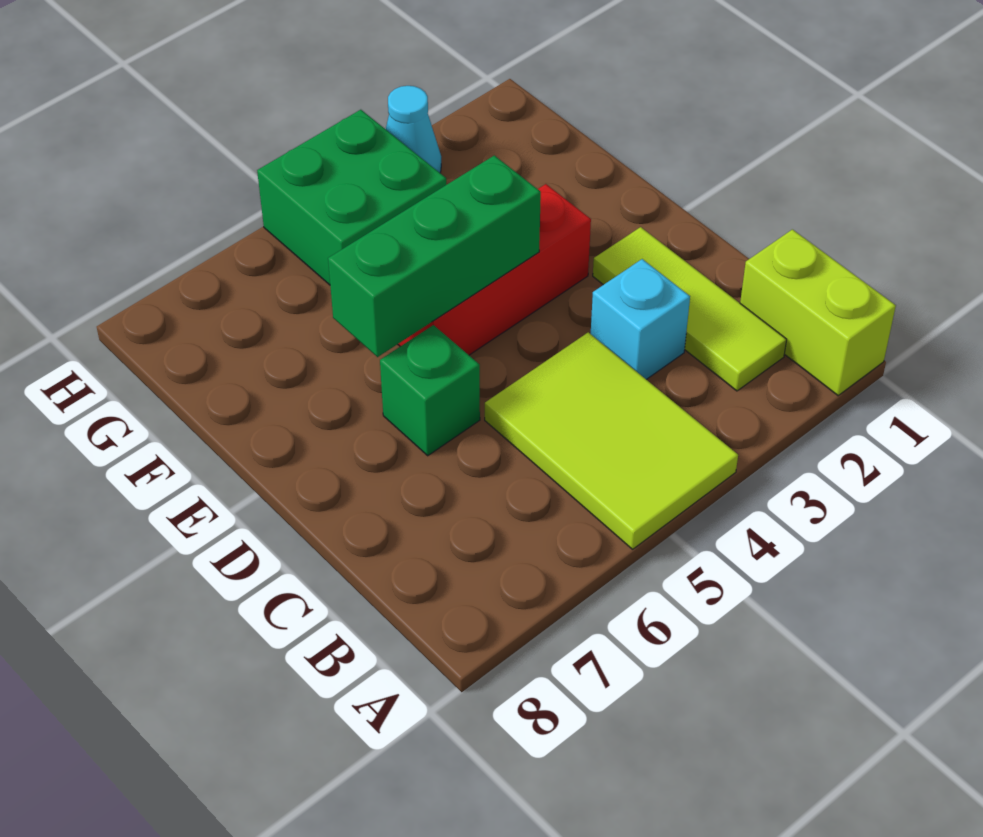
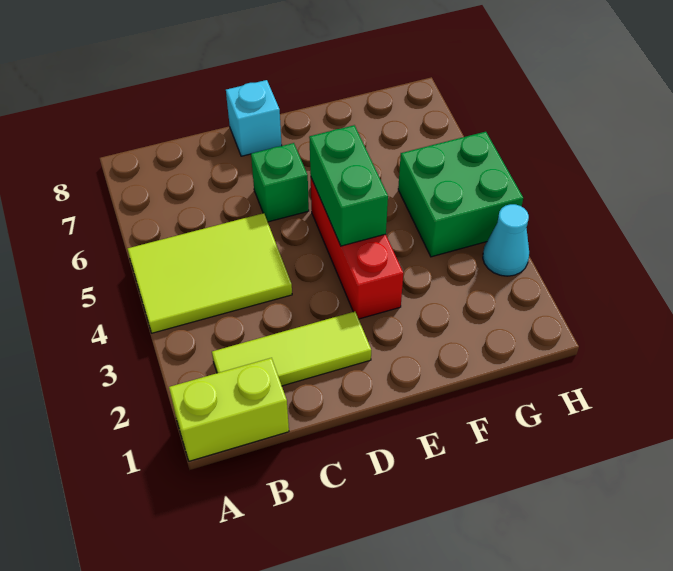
cyan brick C3 level 1 -> cyan brick D8 level 1
green brick E4:E6 level 2 -> green brick E4:E5 level 2

